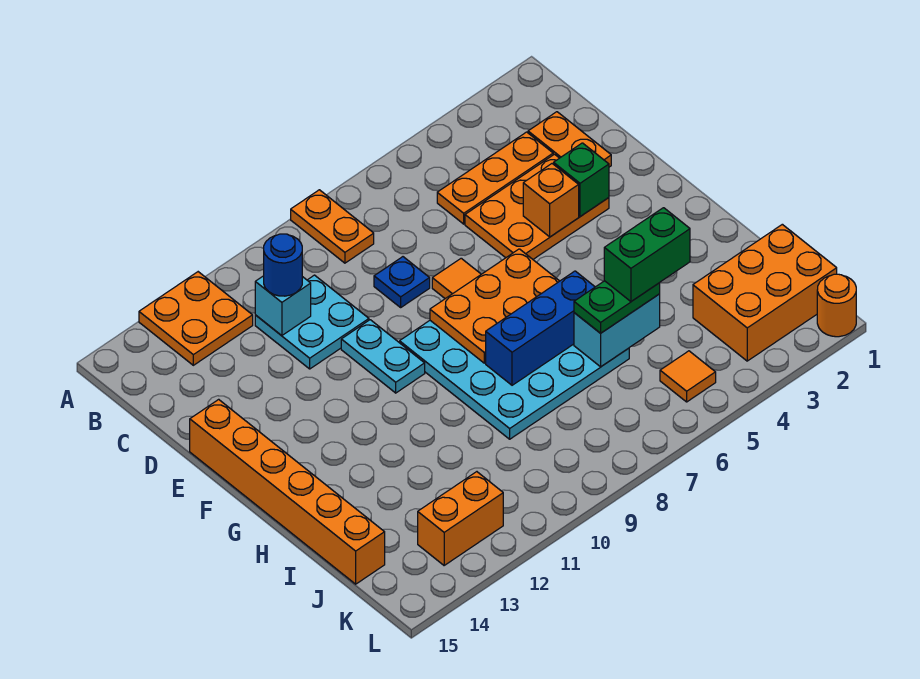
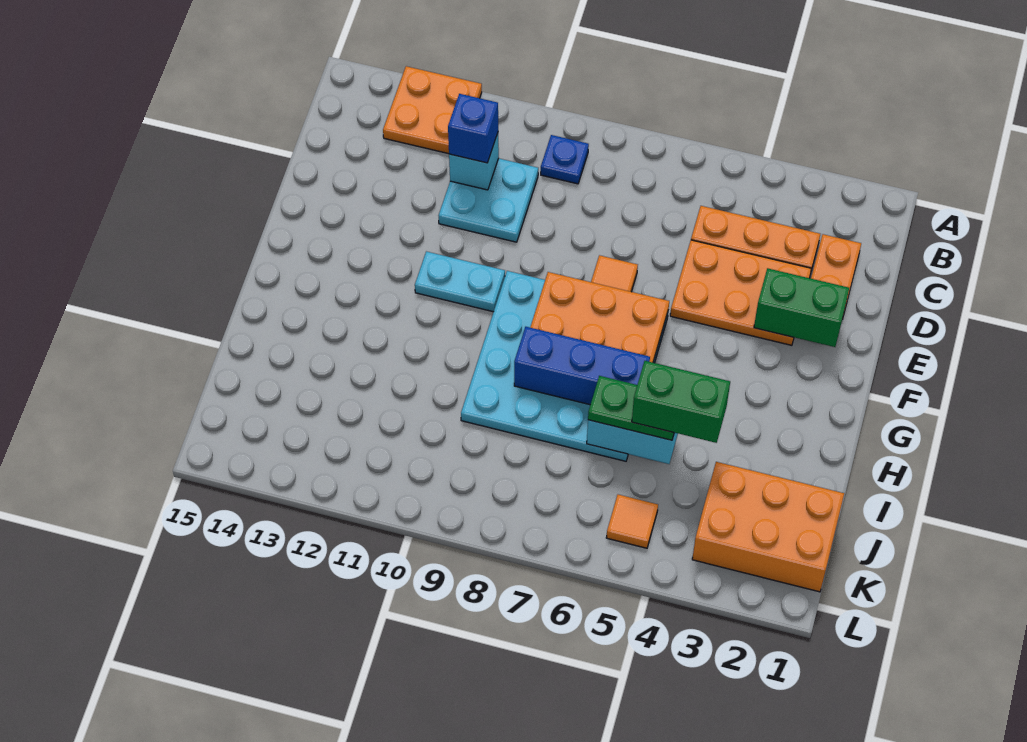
orange plate A8:B8 level 1 -> none
blue round brick C11 level 3 -> blue brick C11 level 3
blue plate D8 level 1 -> blue plate B9 level 1
green brick E3 level 2 -> green brick E2:E3 level 2
orange brick E4 level 2 -> none
cyan plate E10:F10 level 1 -> cyan plate F10:F11 level 1
orange brick E15:J15 level 1 -> none
orange brick K12:K13 level 1 -> none
orange round brick L1 level 1 -> none

